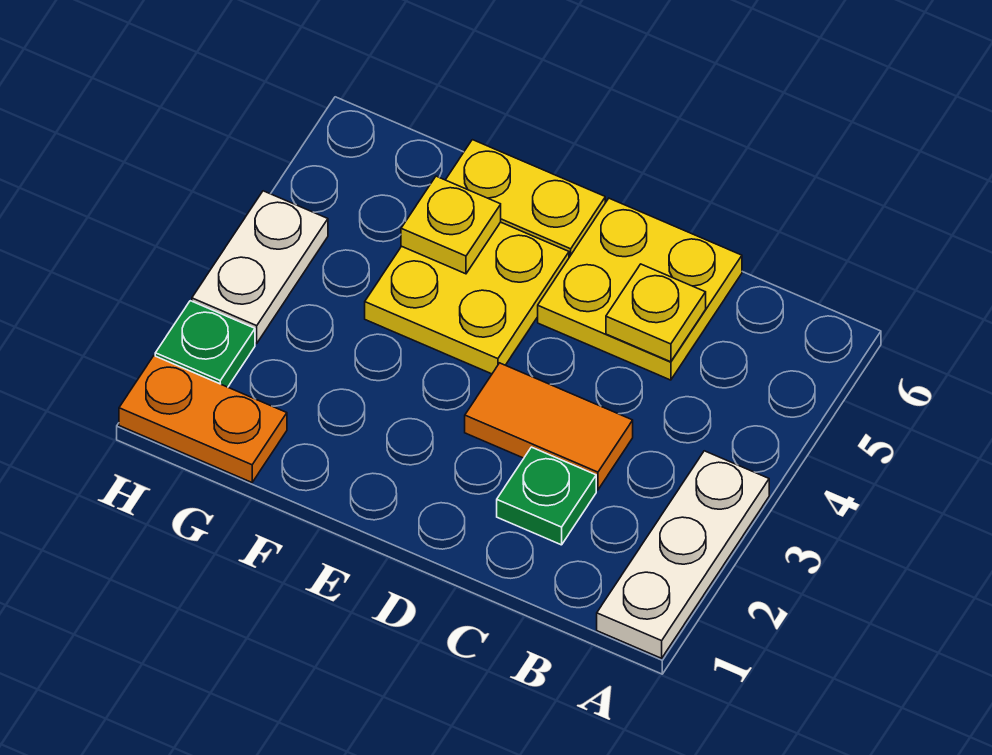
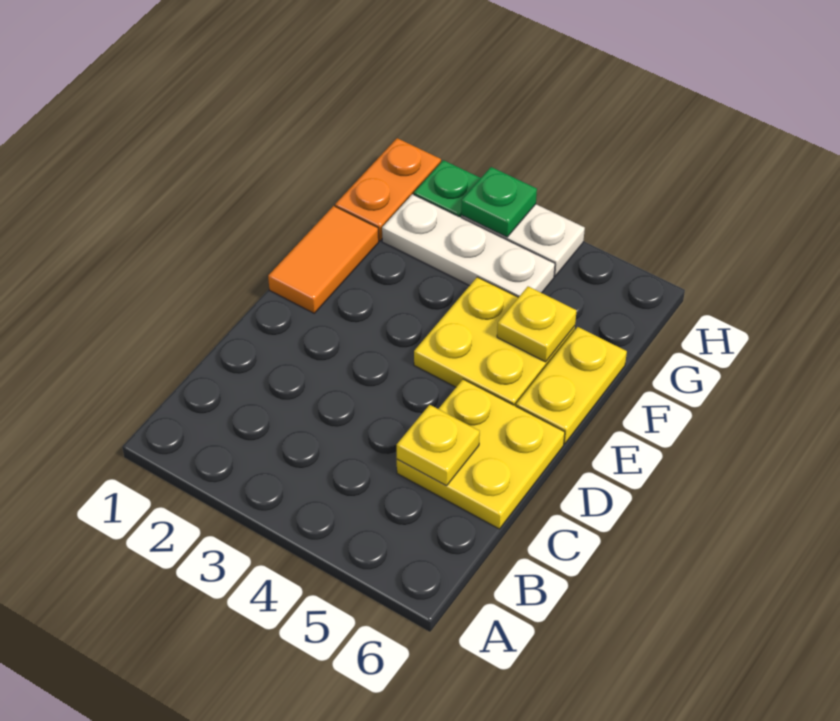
white plate A1:A3 level 1 -> white plate G2:G4 level 1
green plate C2 level 1 -> green plate H3 level 2
orange tile C3:D3 level 1 -> orange tile E1:F1 level 1

